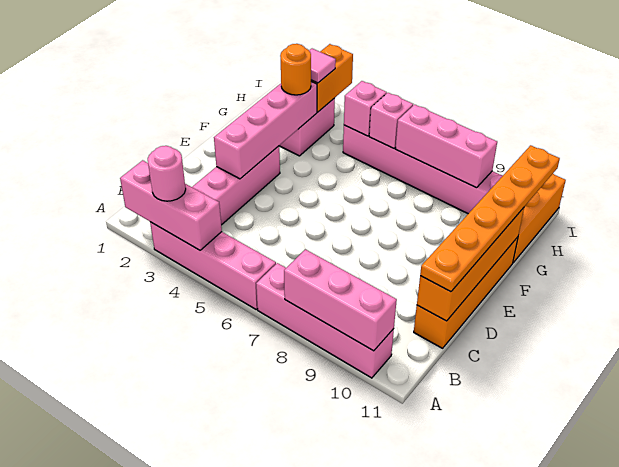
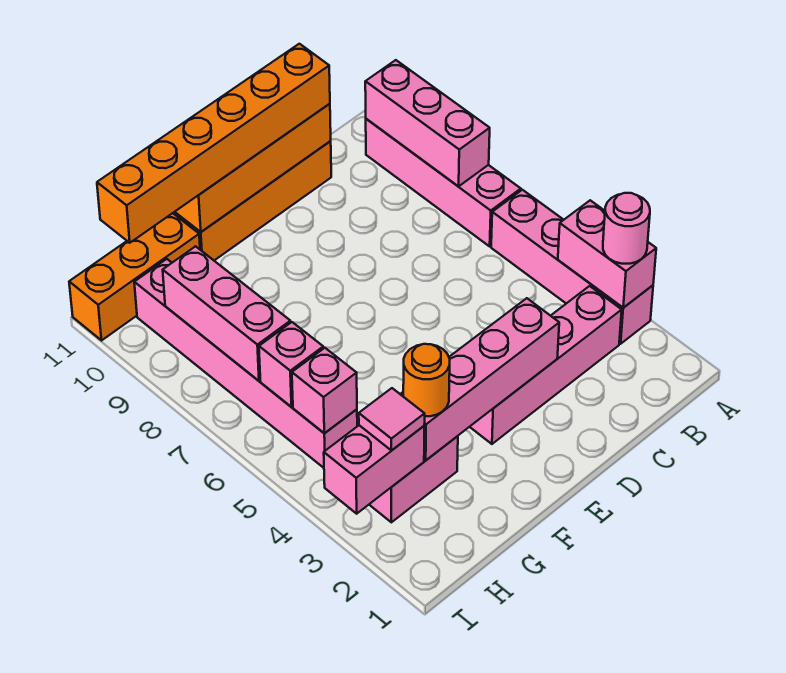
pink brick A2:A4 level 2 -> pink brick A3:A4 level 2
orange plate C11:H11 level 3 -> orange brick C11:H11 level 3
orange brick H3:I3 level 2 -> pink brick H3:I3 level 2

